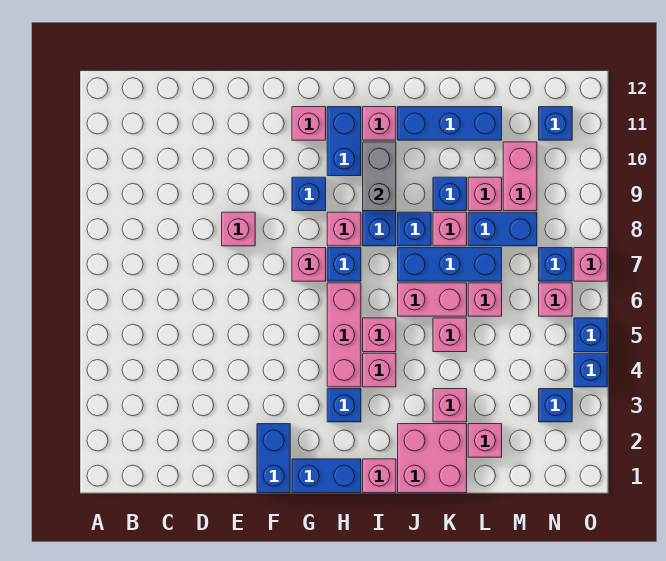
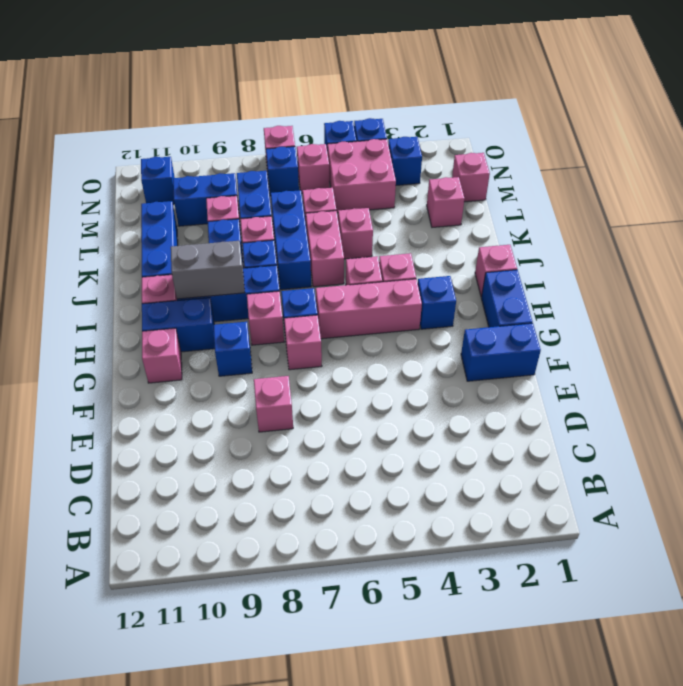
pink brick J1:K2 level 1 -> pink brick M4:N5 level 1
pink brick K3 level 1 -> pink brick M1 level 1
pink brick M9:M10 level 1 -> blue brick M9:M10 level 1

